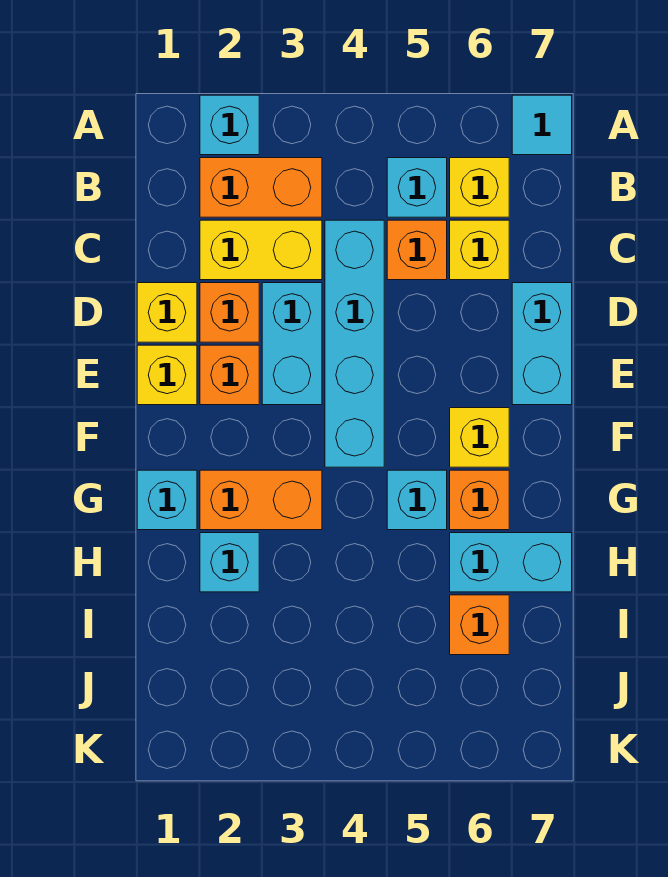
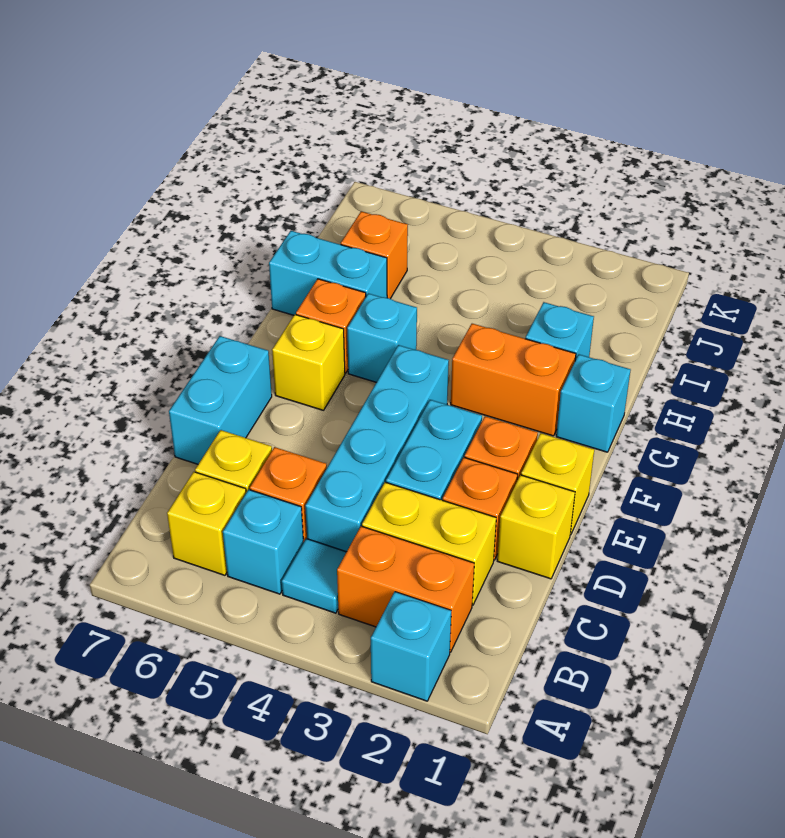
cyan tile A7 level 1 -> cyan tile B4 level 1

